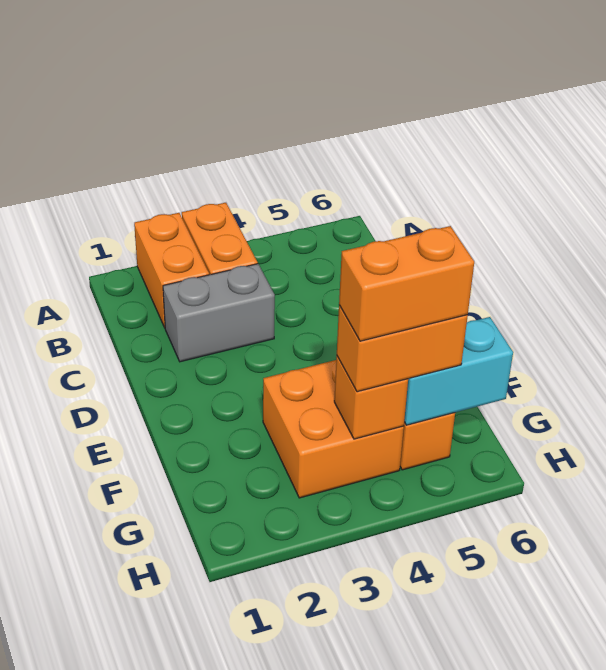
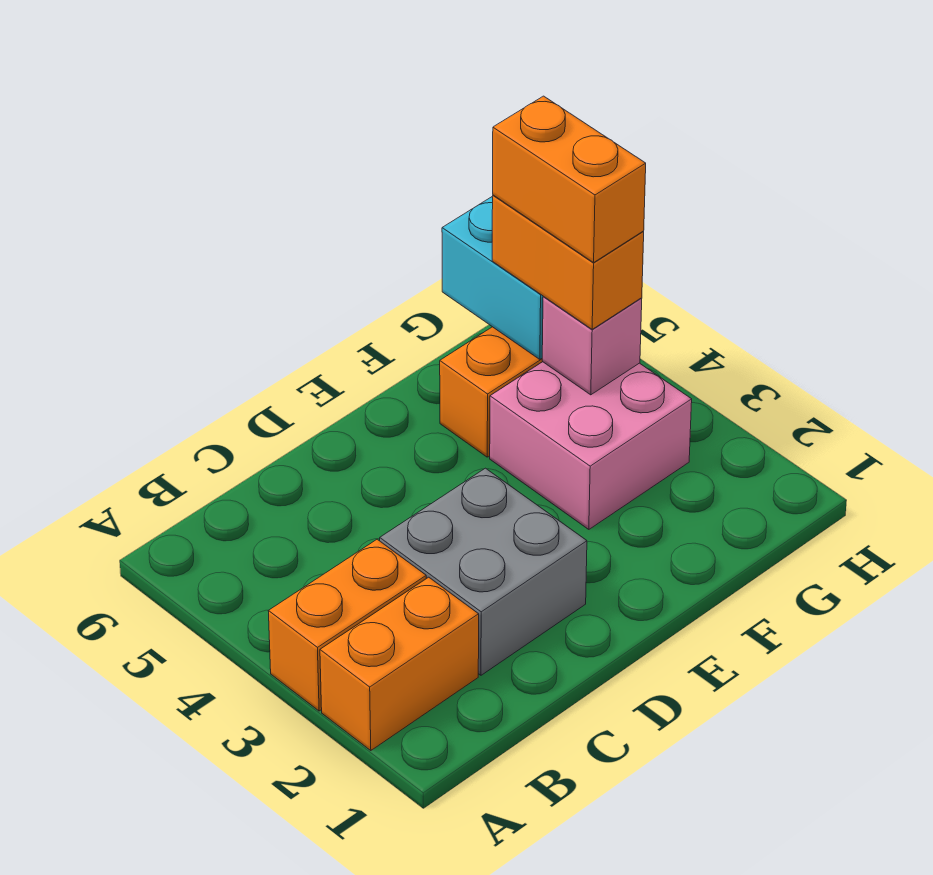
grey brick C2:C3 level 1 -> grey brick C2:D3 level 1
orange brick F3:G4 level 1 -> pink brick F3:G4 level 1
orange brick G4 level 2 -> pink brick G4 level 2

